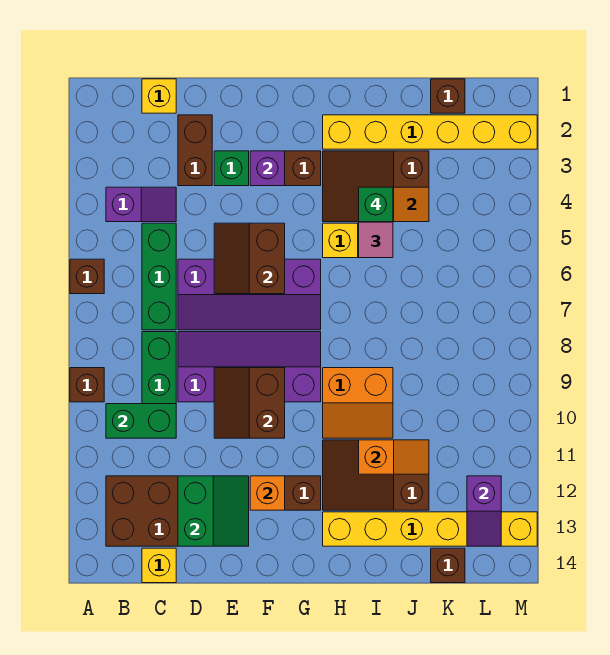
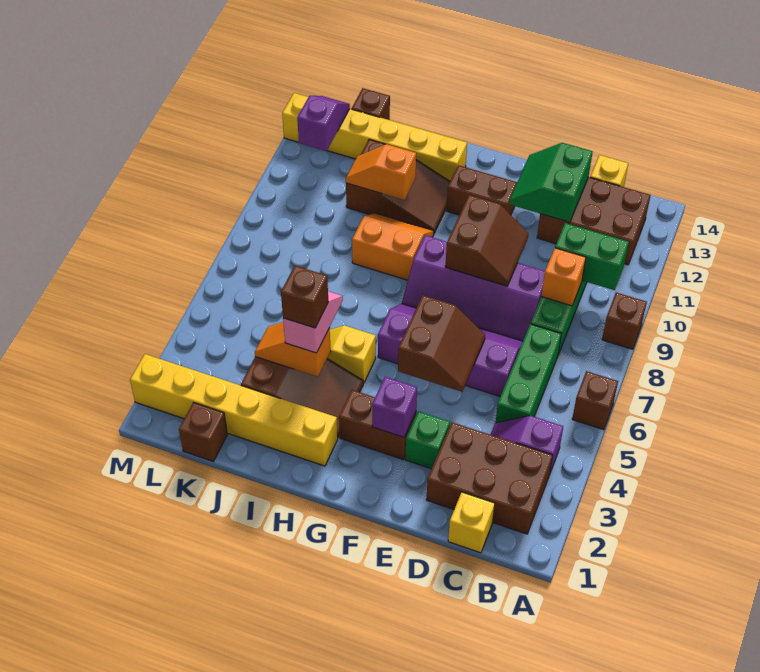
brown brick D2:D3 level 1 -> brown brick B2:D3 level 1
orange brick F12 level 2 -> orange brick C9 level 2
green brick I4 level 4 -> brown brick I4 level 4

